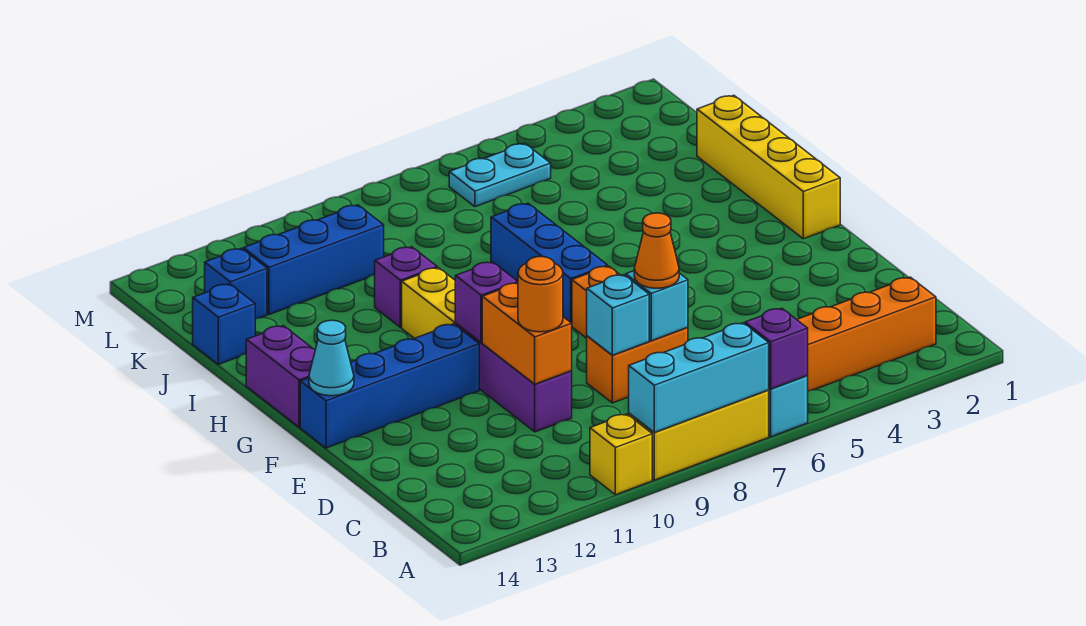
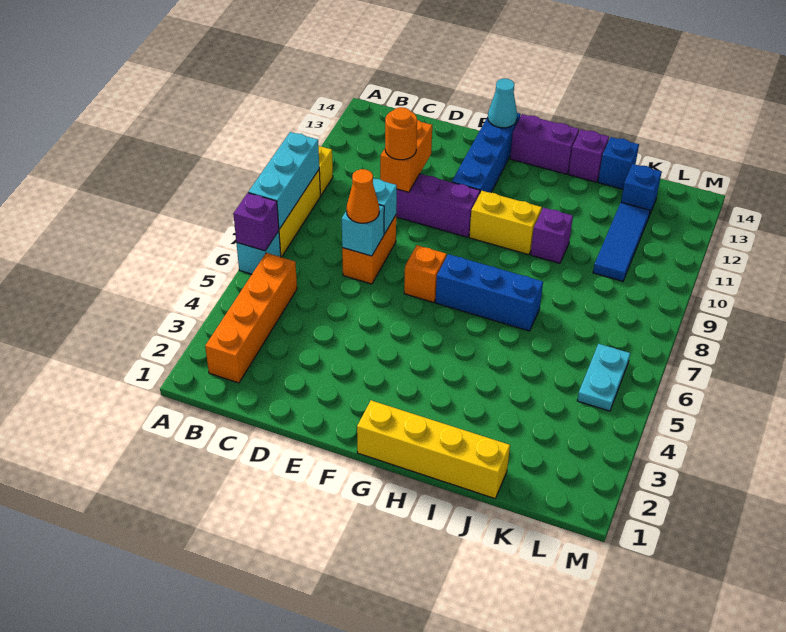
orange brick D10:E10 level 2 -> orange brick D10:D11 level 2
purple brick F10 level 2 -> purple brick I14 level 1
blue brick K10:K12 level 1 -> blue tile K10:K12 level 1

